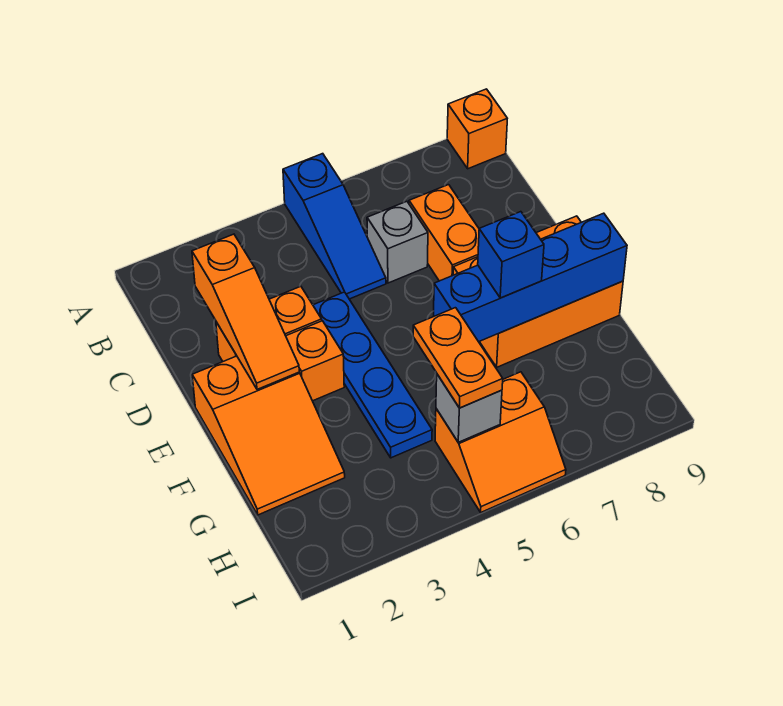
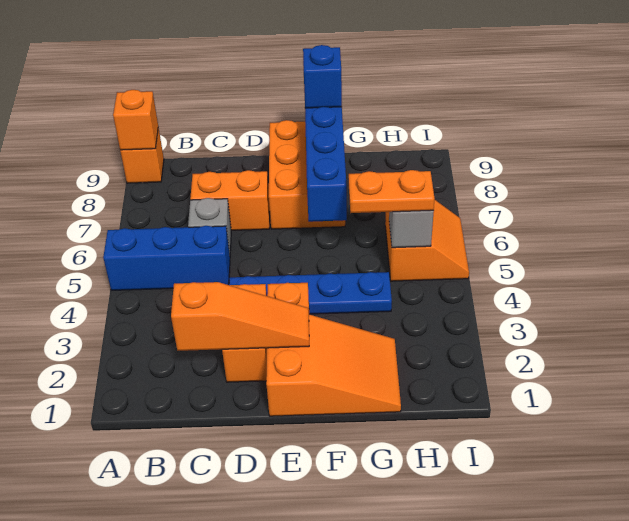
blue slope A5:C5 level 1 top A -> blue brick A5:C5 level 1
none -> orange brick A9 level 2
blue brick F7 level 3 -> blue brick F9 level 3

